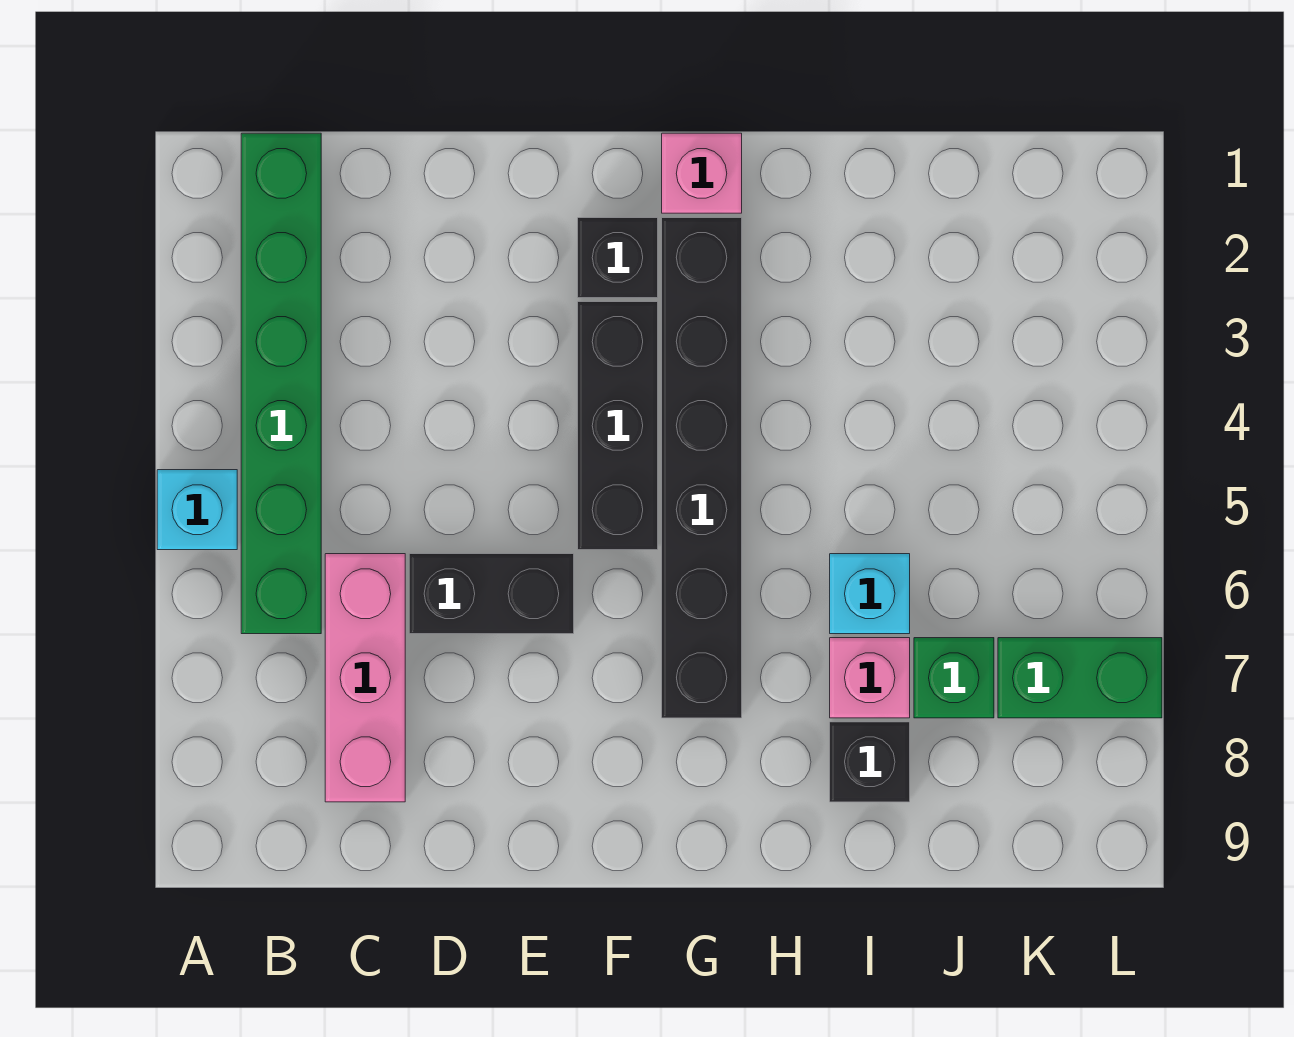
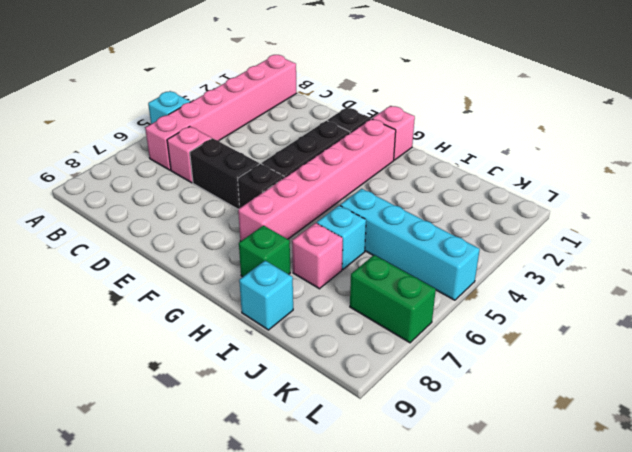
green brick B1:B6 level 1 -> pink brick B1:B6 level 1
pink brick C6:C8 level 1 -> pink brick C6 level 1
black brick G2:G7 level 1 -> pink brick G2:G7 level 1
none -> cyan brick I5:L5 level 1
black brick I8 level 1 -> black brick F6 level 1
none -> cyan brick I9 level 1
green brick J7 level 1 -> green brick H8 level 1

